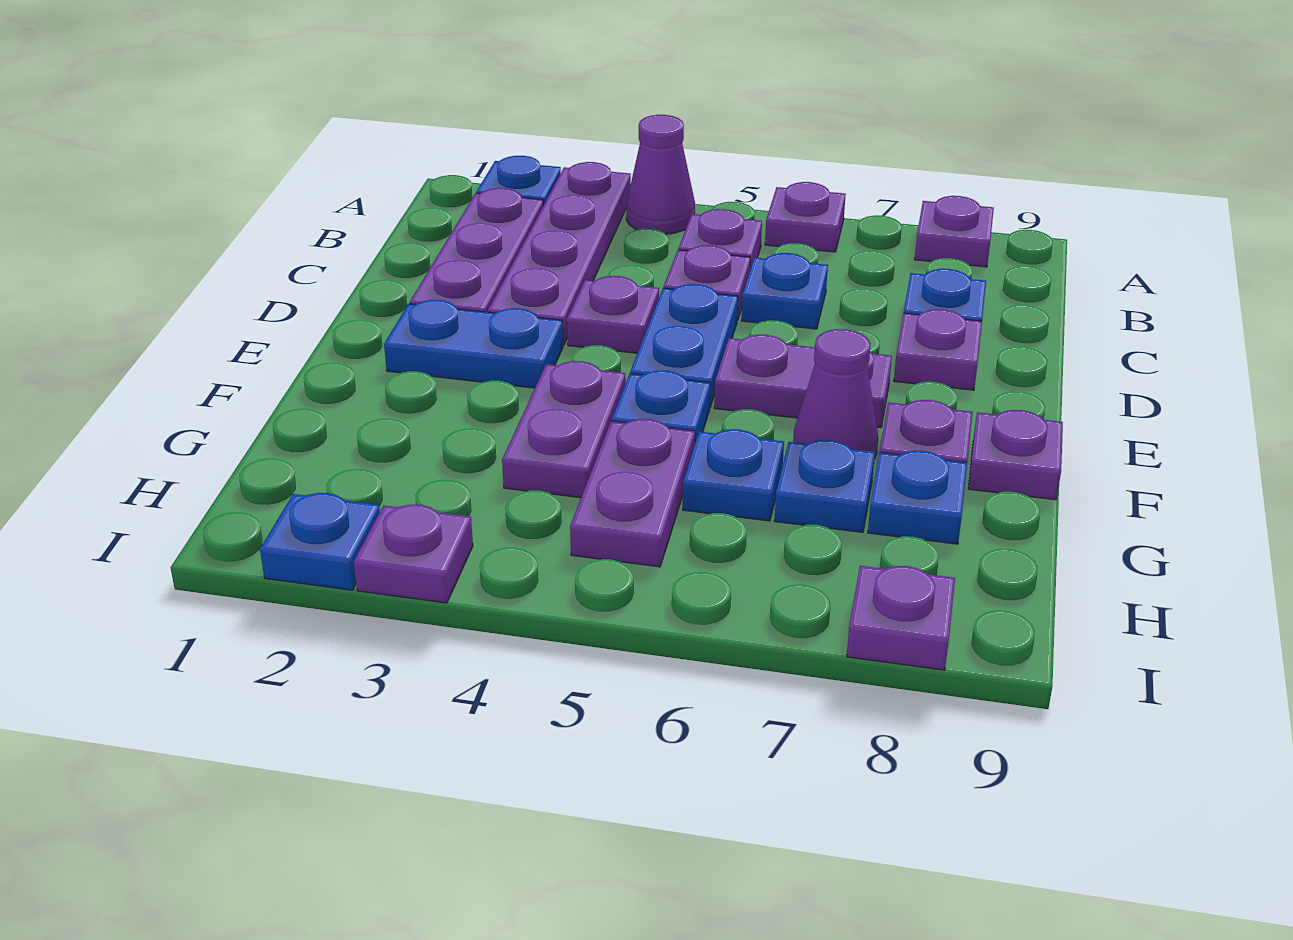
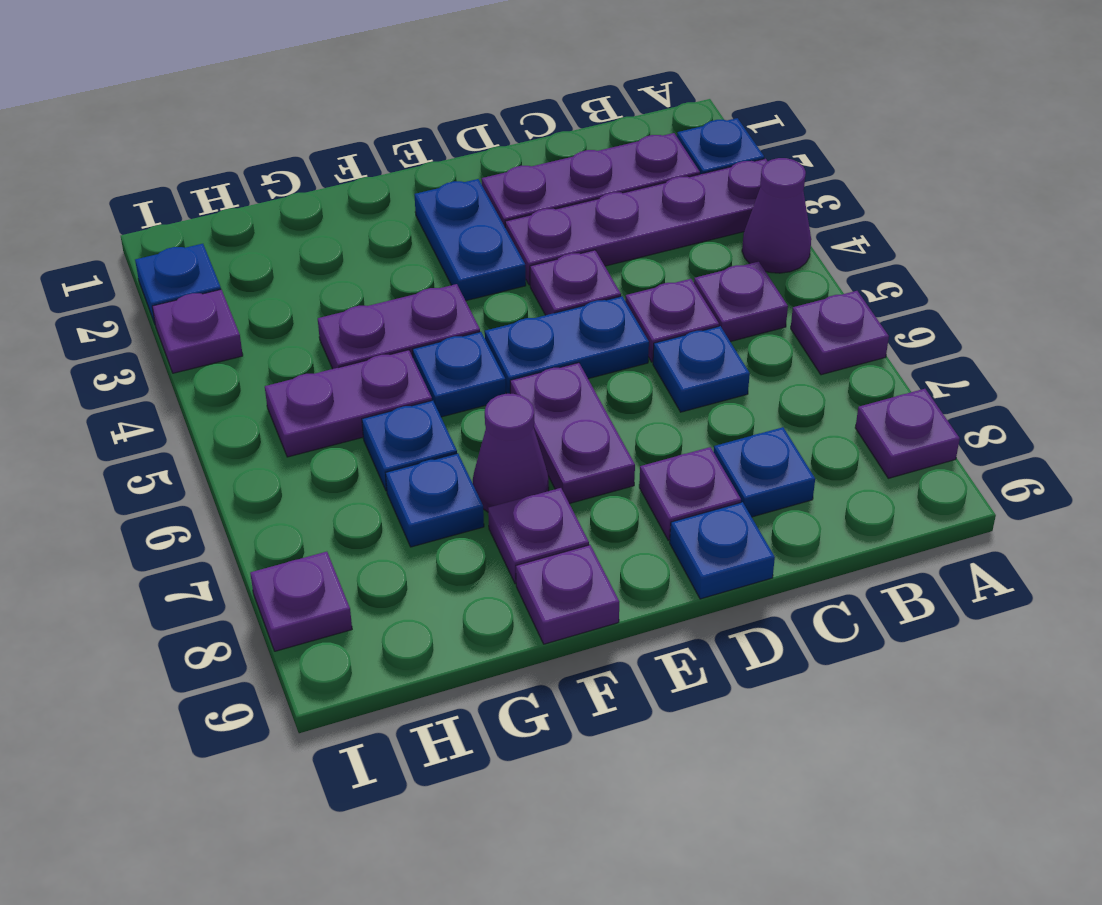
blue plate G8 level 1 -> blue plate D9 level 1

